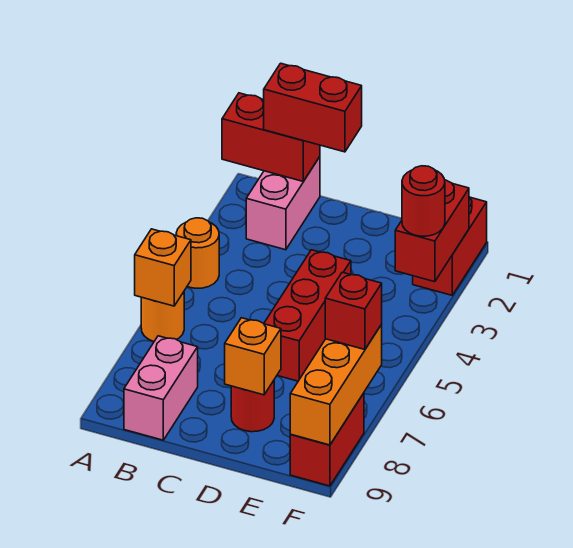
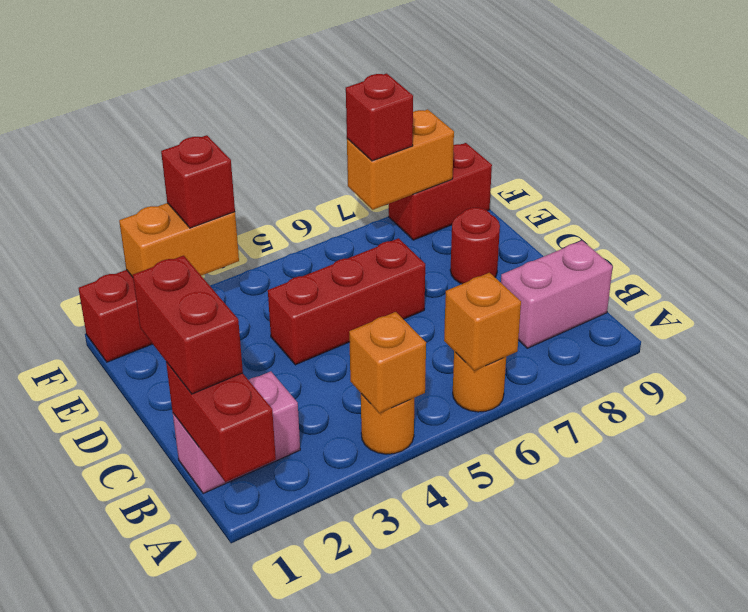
orange brick D8 level 2 -> orange brick A4 level 2
red brick F2:F3 level 2 -> orange brick F2:F3 level 2
red round brick F3 level 3 -> red brick F3 level 3
orange brick F7:F9 level 2 -> orange brick F7:F8 level 2

